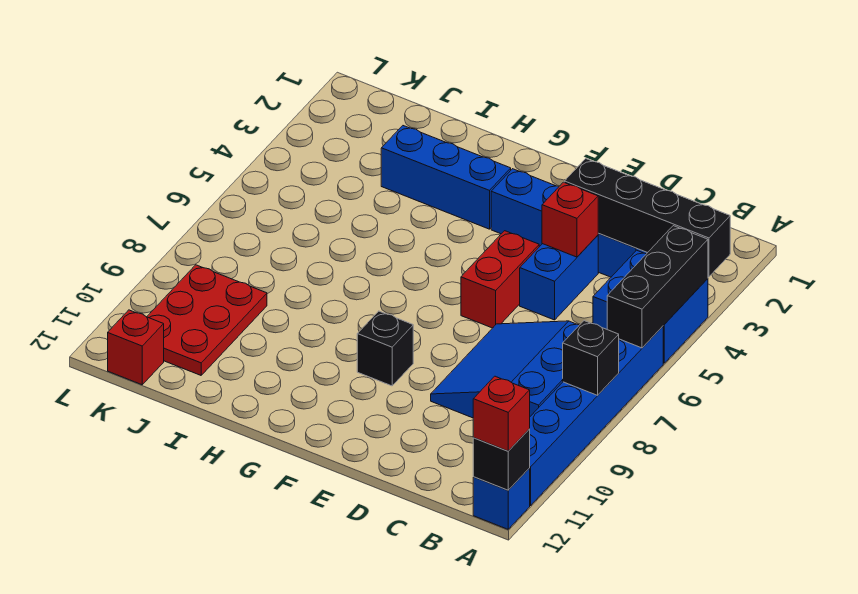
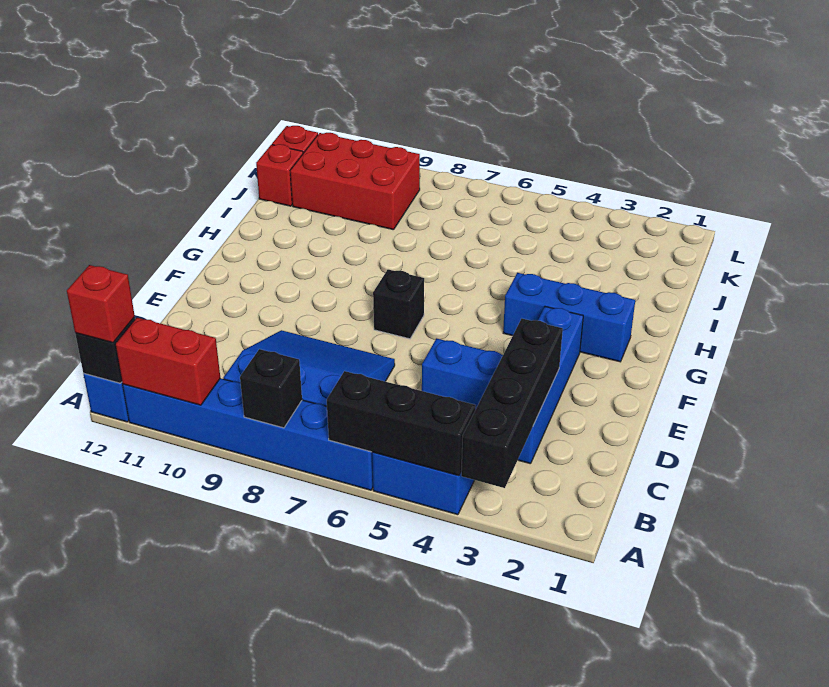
red brick D4 level 2 -> red brick J12 level 1
red brick E5:E6 level 1 -> red brick A10:A11 level 2
black brick F9 level 1 -> black brick F7 level 1
blue brick G3:I3 level 1 -> blue brick G2:G4 level 1
red plate J9:K11 level 1 -> red brick J9:K11 level 1

